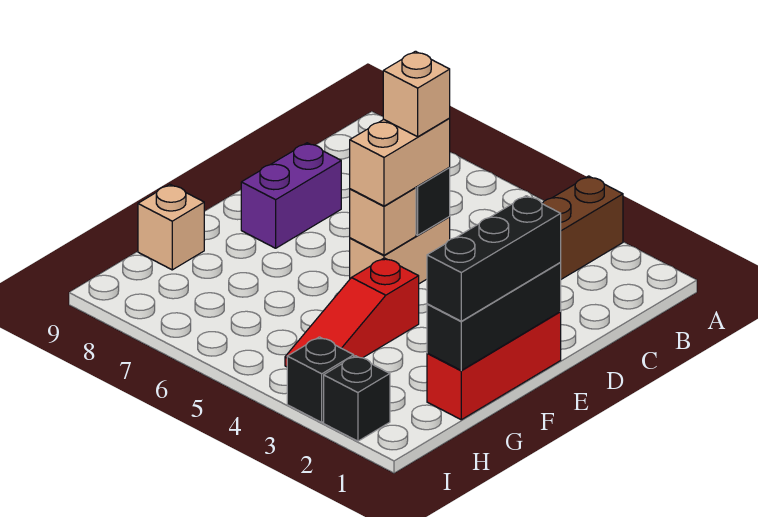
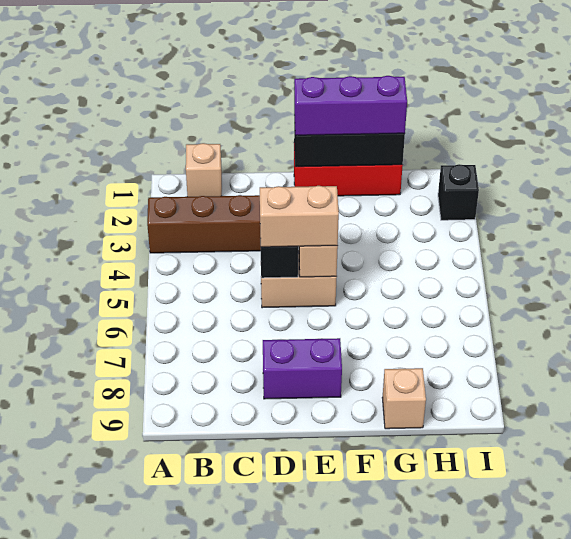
tan brick D5 level 4 -> tan brick B1 level 1
black brick E1:G1 level 3 -> purple brick E1:G1 level 3
red slope F4:H4 level 1 top F -> none
black brick I3 level 1 -> none

